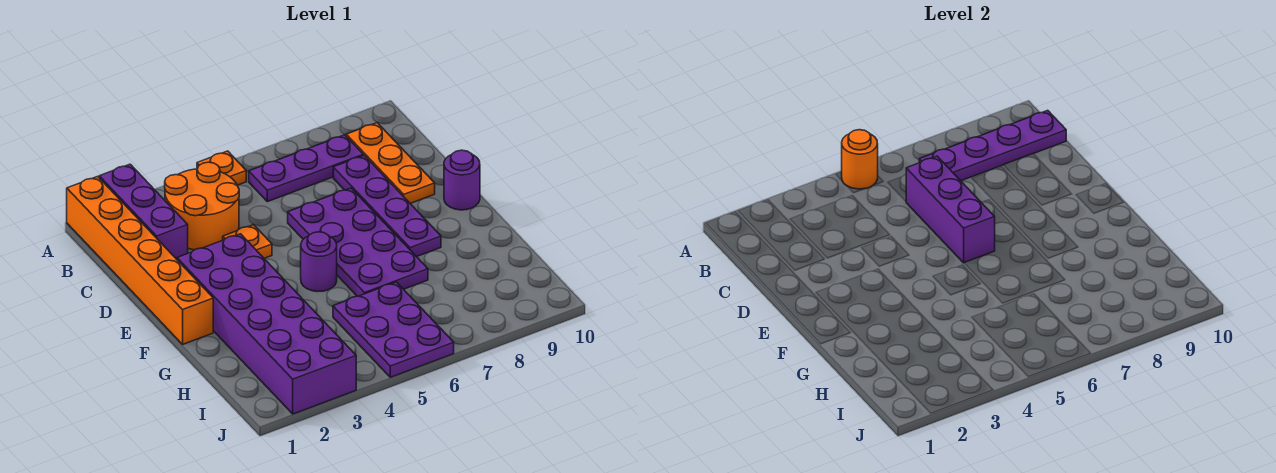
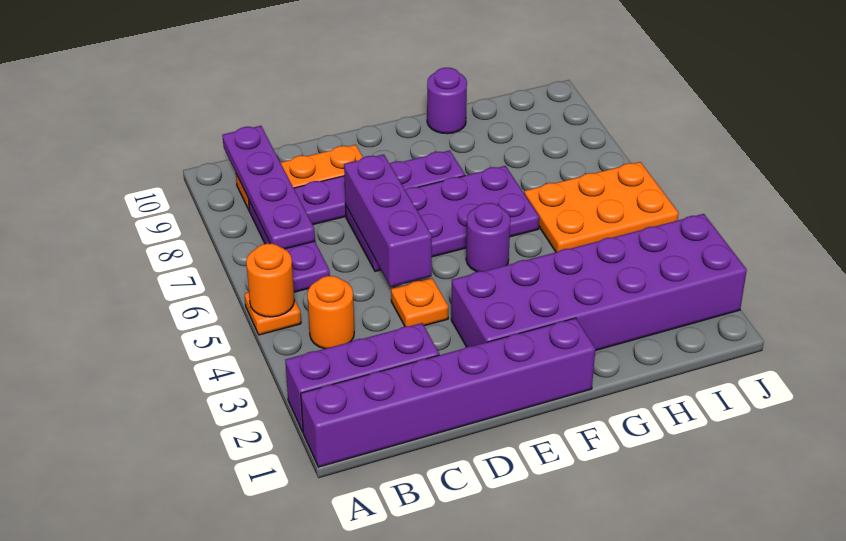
orange brick A1:F1 level 1 -> purple brick A1:F1 level 1
orange round brick B3:C4 level 1 -> orange round brick B4 level 1
purple brick C6:E6 level 2 -> purple brick D5:D7 level 2
purple round brick E10 level 1 -> purple round brick G10 level 1
purple plate H5:J6 level 1 -> orange plate H5:J6 level 1

